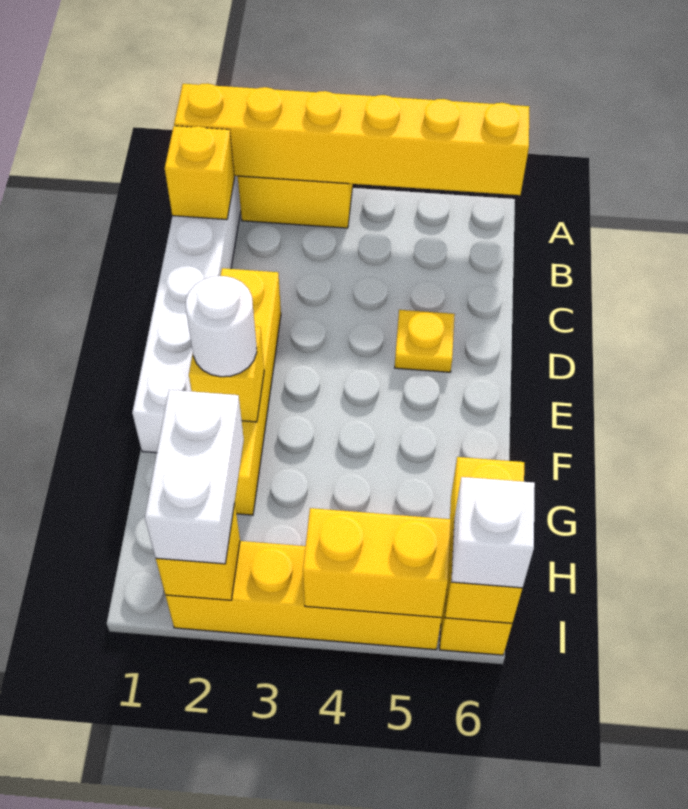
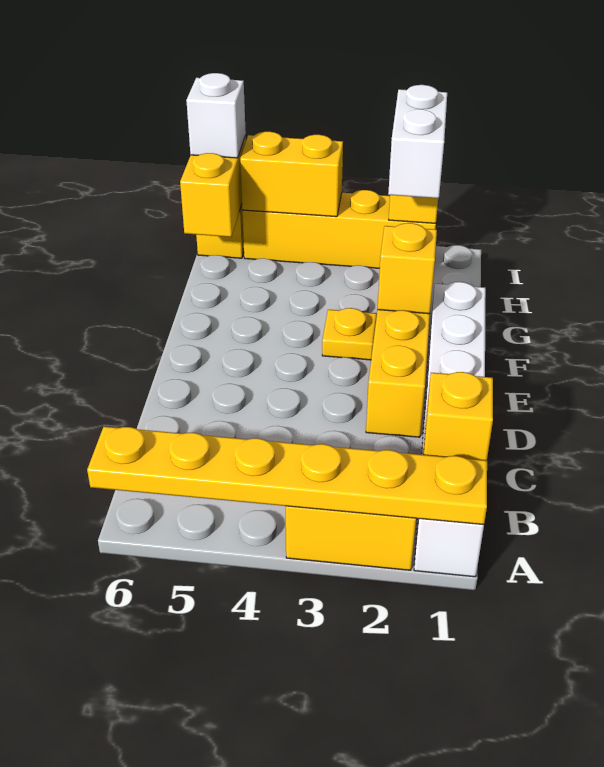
yellow brick A1:A6 level 2 -> yellow plate A1:A6 level 2
yellow plate D5 level 1 -> yellow plate F3 level 1
white round brick F2 level 3 -> none

